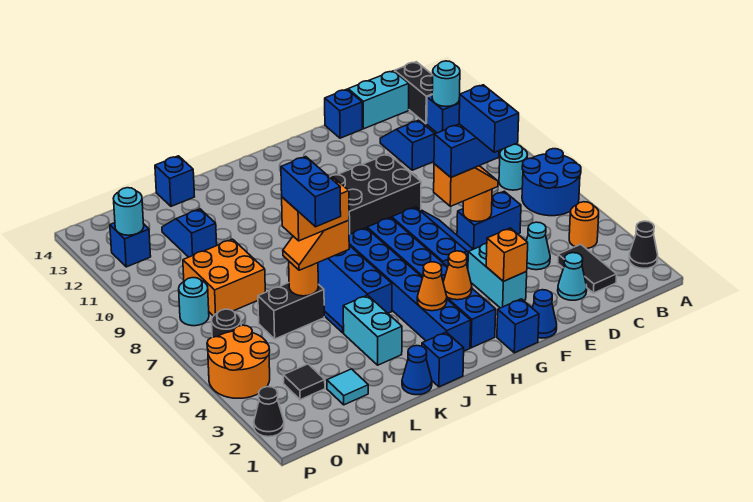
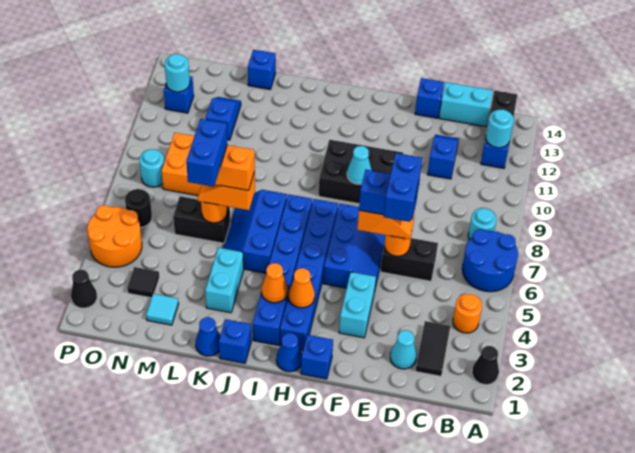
cyan cone D4 level 1 -> cyan cone G9 level 2
blue brick D6:E6 level 1 -> black brick D6:E6 level 1
blue cone F1 level 1 -> blue cone H1 level 1
orange brick F3 level 2 -> none

